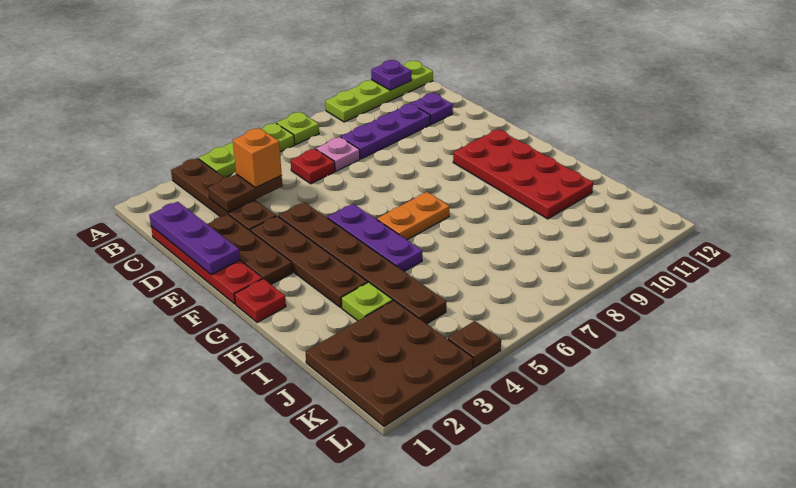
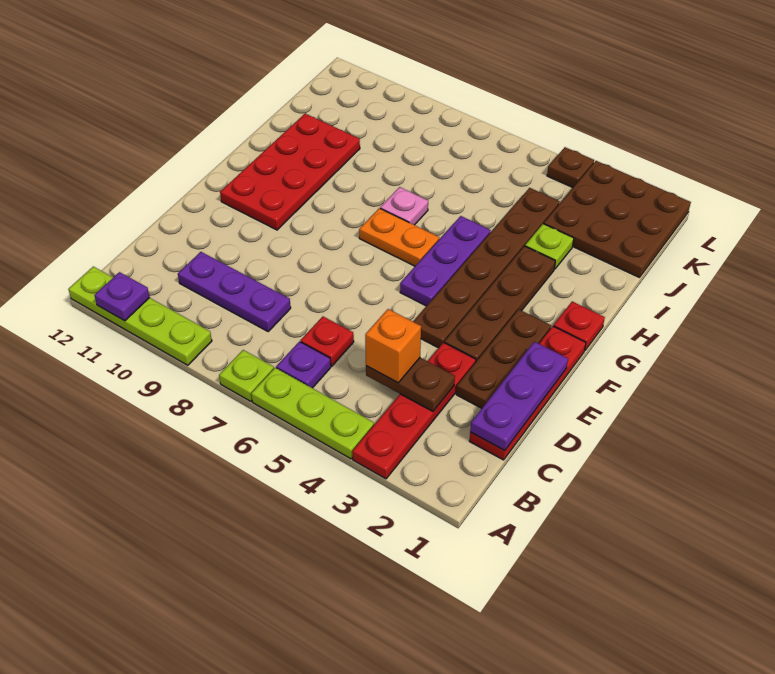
brown plate A3:D3 level 1 -> red plate A3:D3 level 1
pink plate C7 level 1 -> pink plate H7 level 1
purple plate C11 level 1 -> purple plate B6 level 1

